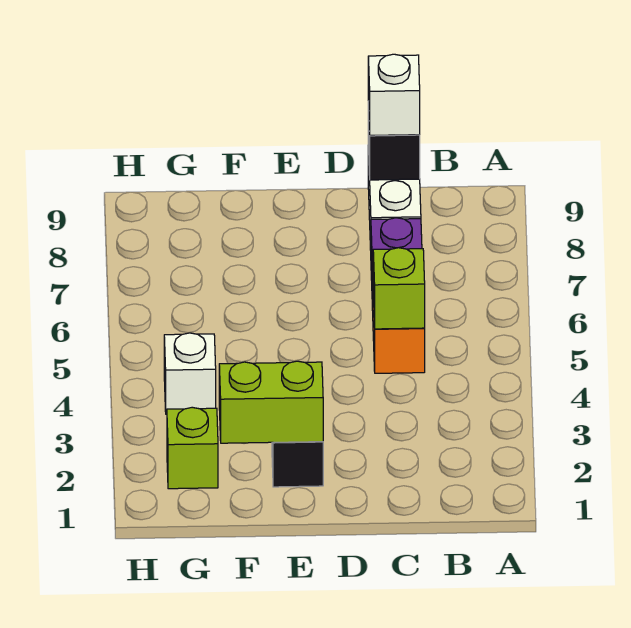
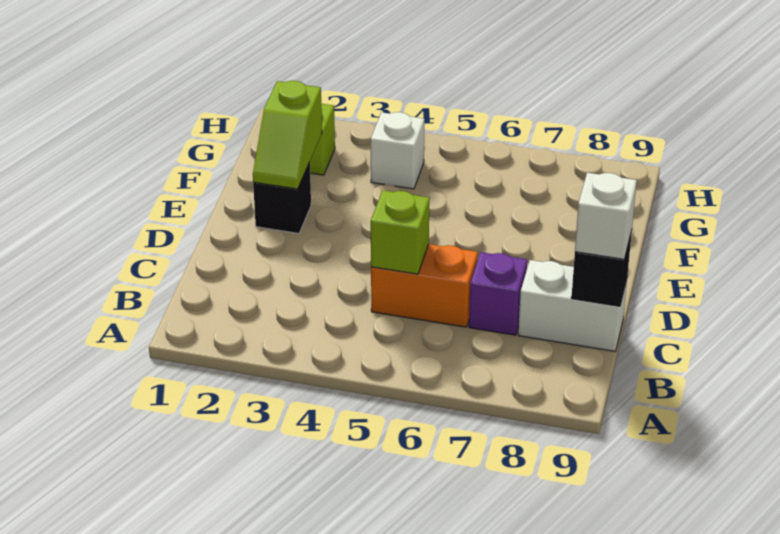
lime brick E2:F2 level 2 -> lime slope E2:F2 level 2 top F

